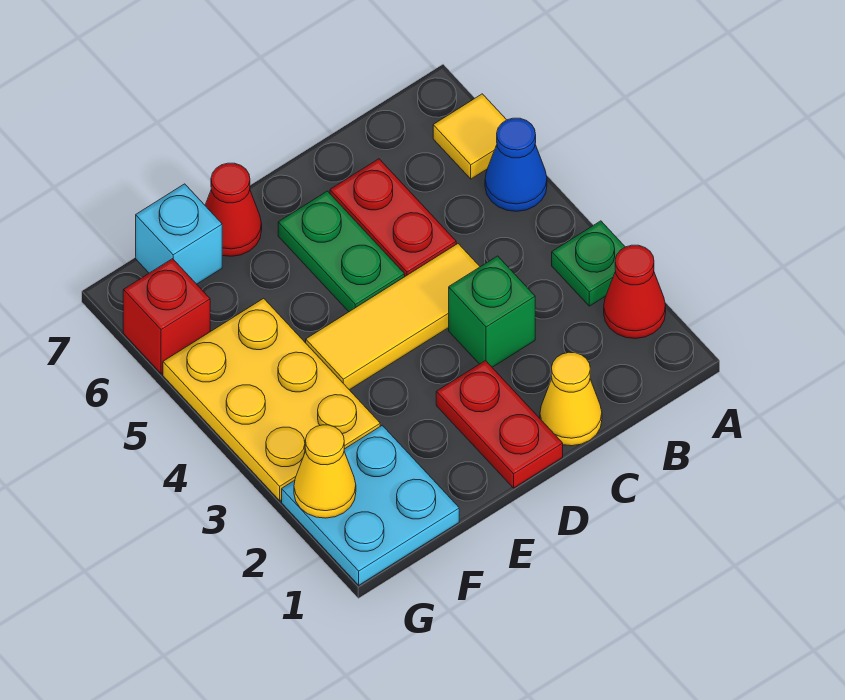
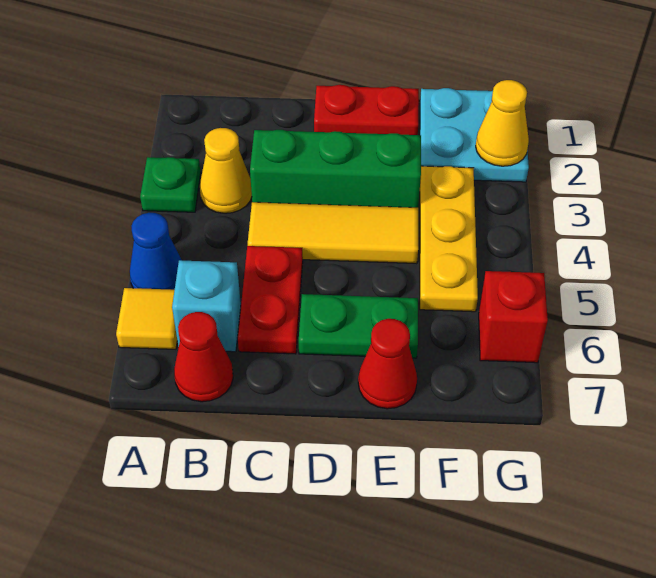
red cone A2 level 1 -> red cone B7 level 1
yellow cone C1 level 1 -> yellow cone B3 level 1
green brick C3 level 1 -> green brick C3:E3 level 1
red plate D1:D2 level 1 -> red plate D1:E1 level 1
green plate D5:D6 level 1 -> green plate D6:E6 level 1
yellow plate F3:G5 level 1 -> yellow plate F3:F5 level 1
cyan brick F7 level 1 -> cyan brick B6 level 1

